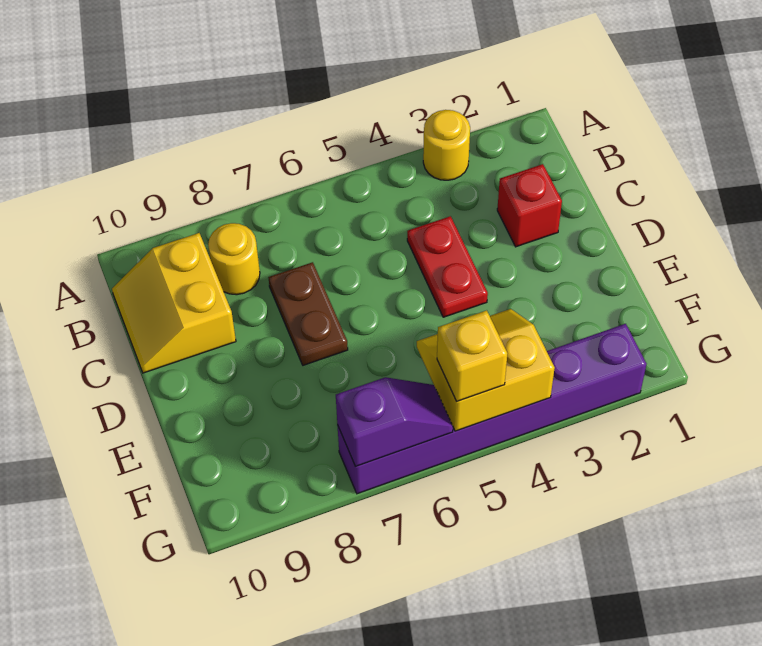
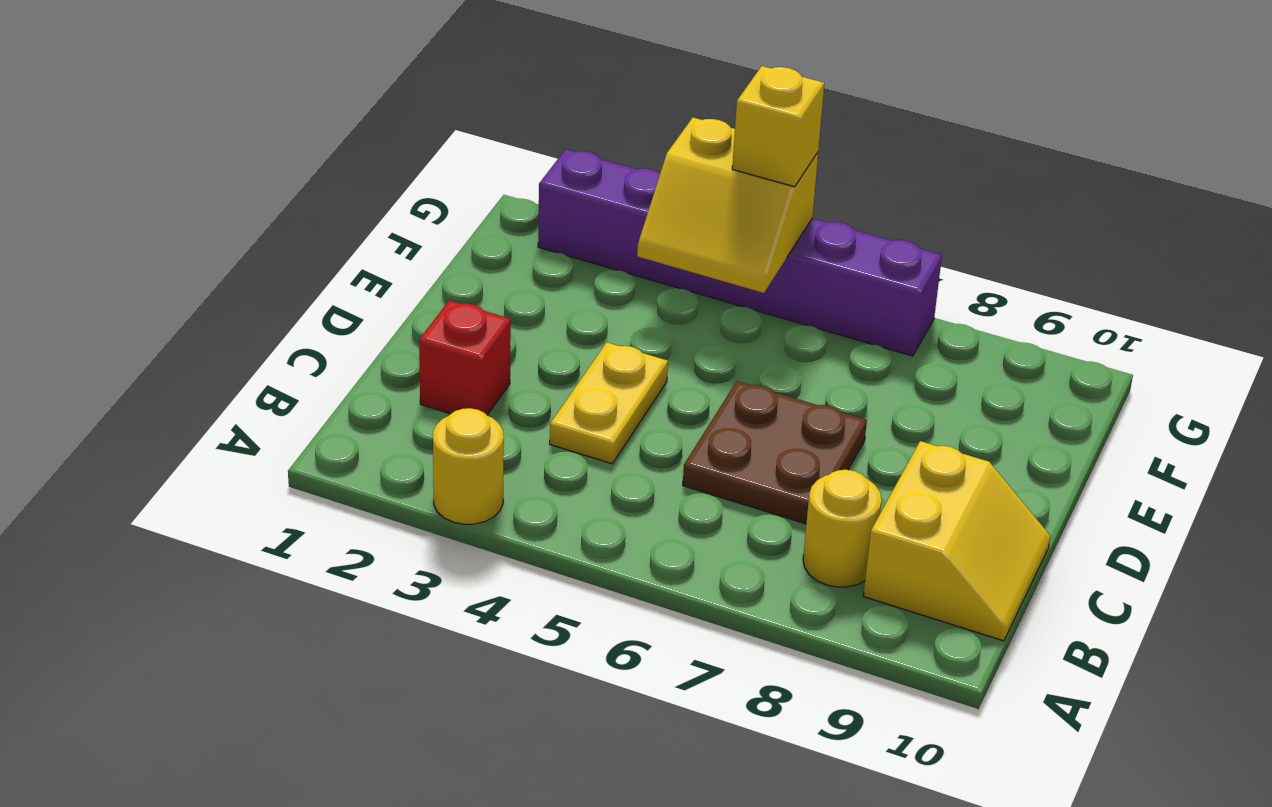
red plate C4:D4 level 1 -> yellow plate C4:D4 level 1
brown plate C7:D7 level 1 -> brown plate C6:D7 level 1
purple slope G6:G7 level 2 top 7 -> none

